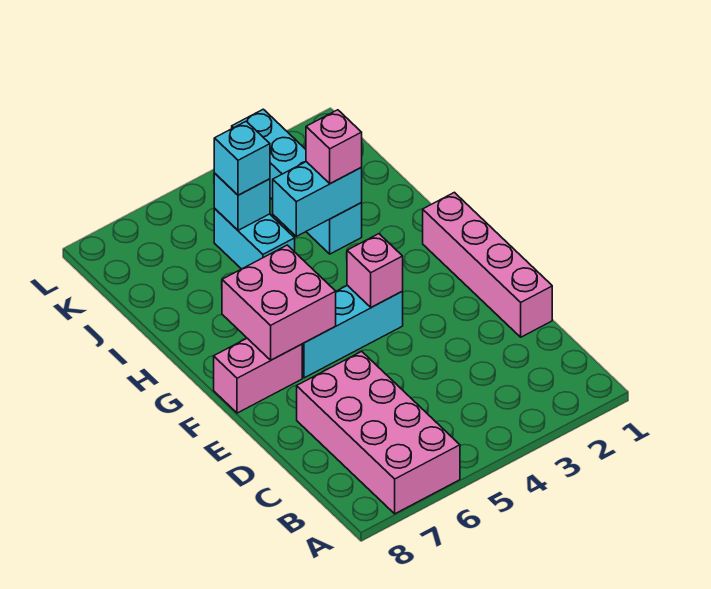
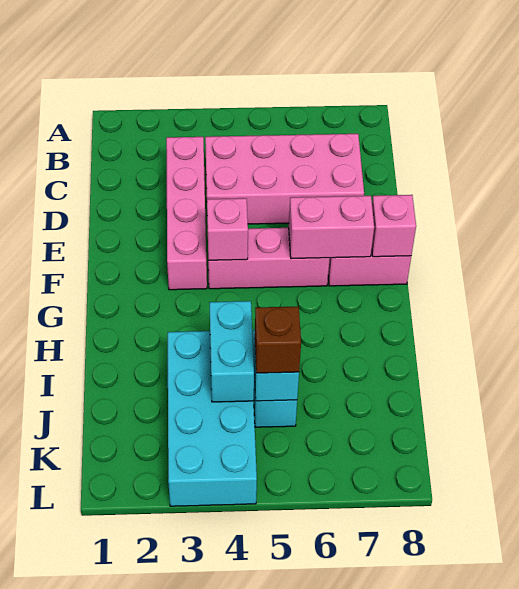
pink brick A6:D7 level 1 -> pink brick C4:D7 level 1
pink brick D1:G1 level 1 -> pink brick C3:F3 level 1
cyan brick F4:F6 level 1 -> pink brick F4:F6 level 1
pink brick F6:G7 level 2 -> pink brick F6:F7 level 2
cyan brick I3:L3 level 1 -> cyan brick I3:L4 level 1
cyan brick I3:I4 level 2 -> cyan brick I4:J4 level 2
pink brick I3 level 3 -> pink brick F8 level 2
cyan brick J5 level 3 -> brown brick J5 level 3

